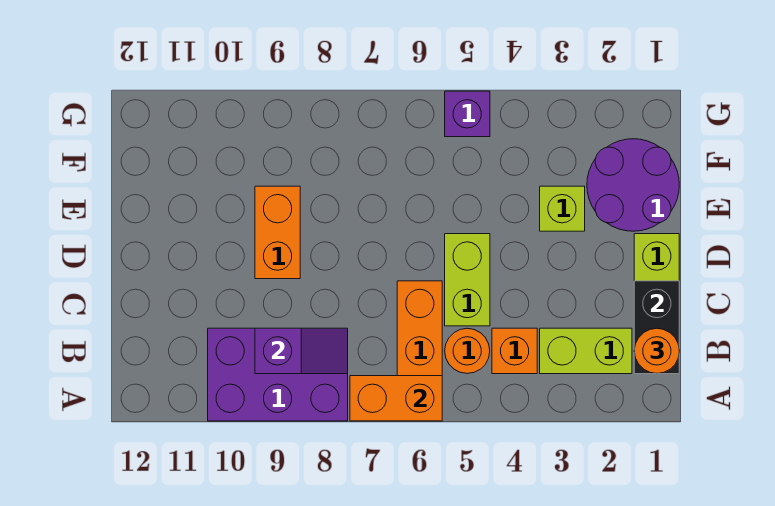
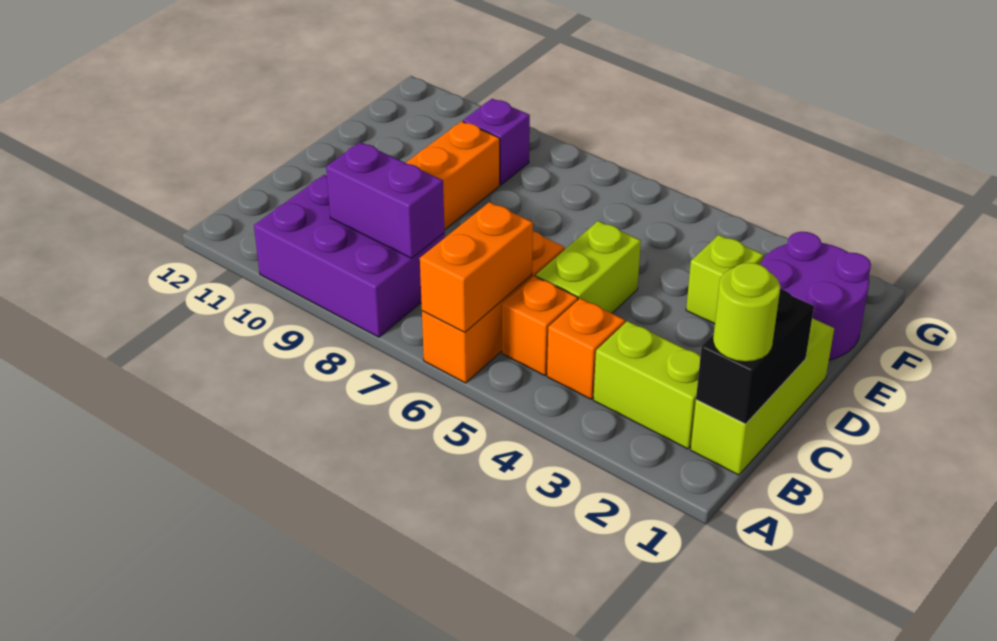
orange brick A6:A7 level 2 -> orange brick A6:B6 level 2
orange round brick B1 level 3 -> lime round brick B1 level 3
orange round brick B5 level 1 -> orange brick B5 level 1
purple slope B8:B9 level 2 top 9 -> purple brick B8:B9 level 2
purple brick G5 level 1 -> purple brick F9 level 1

